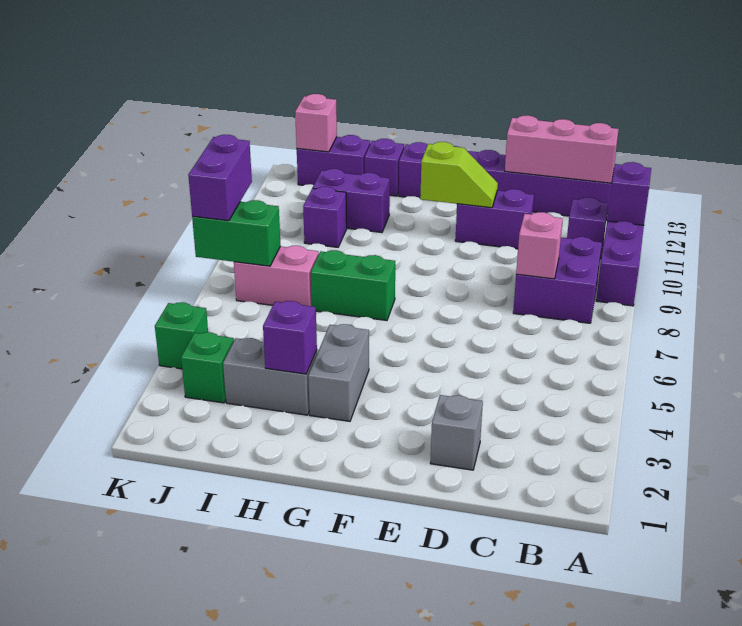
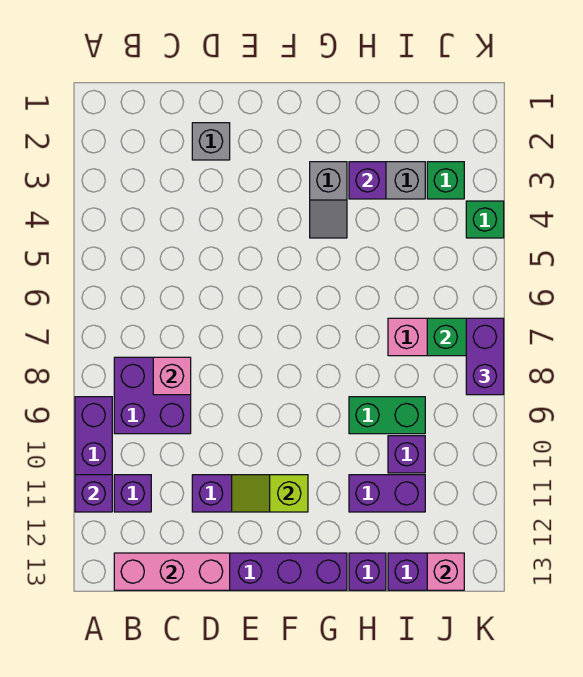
grey brick G3:G4 level 1 -> grey slope G3:G4 level 1 top 3
green brick G7:H7 level 1 -> green brick H9:I9 level 1

